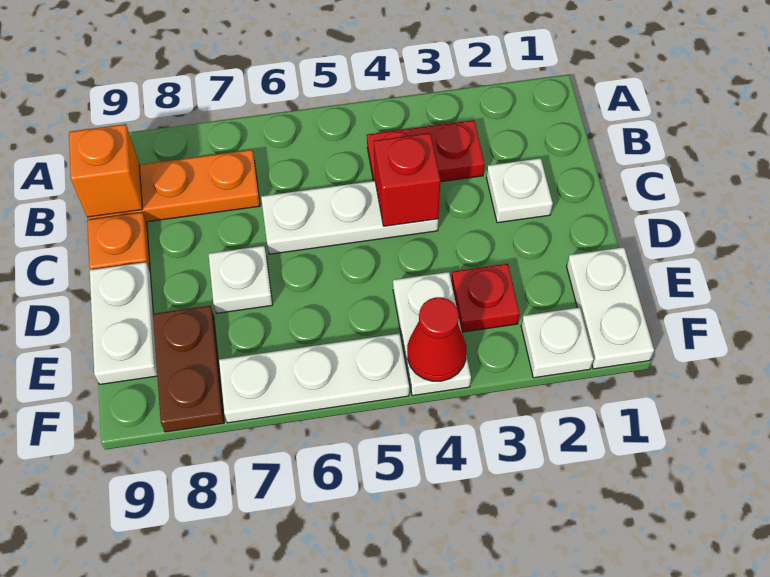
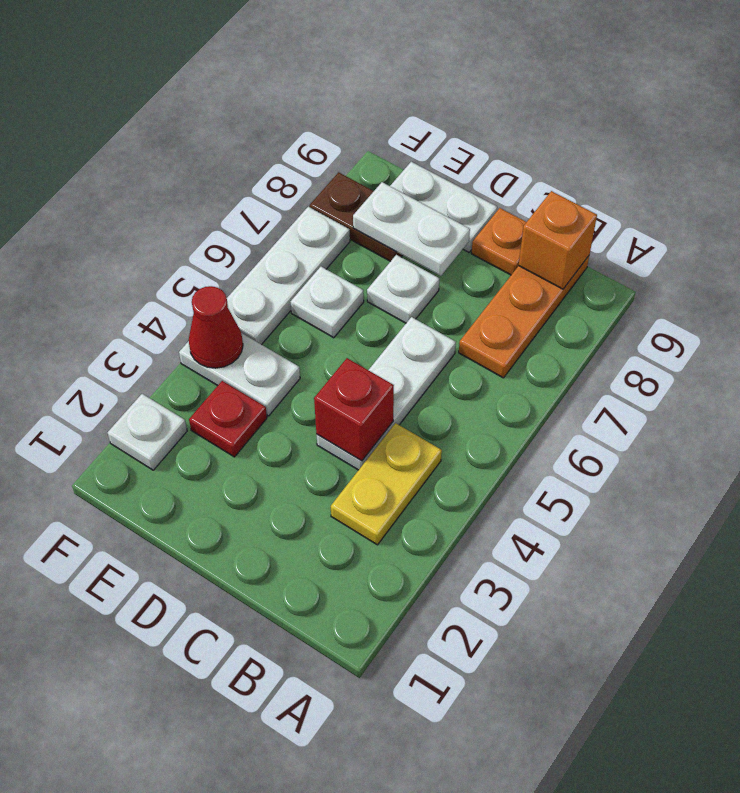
red plate B3:B4 level 1 -> yellow plate B3:B4 level 1
white plate C2 level 1 -> white plate E6 level 1
white plate E1:F1 level 1 -> white plate D8:E8 level 2

